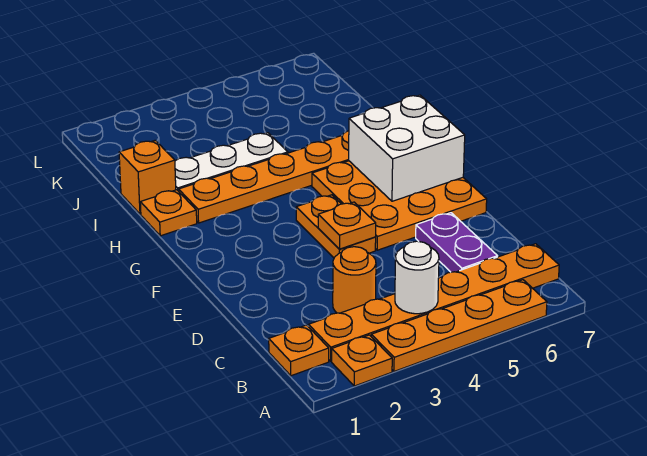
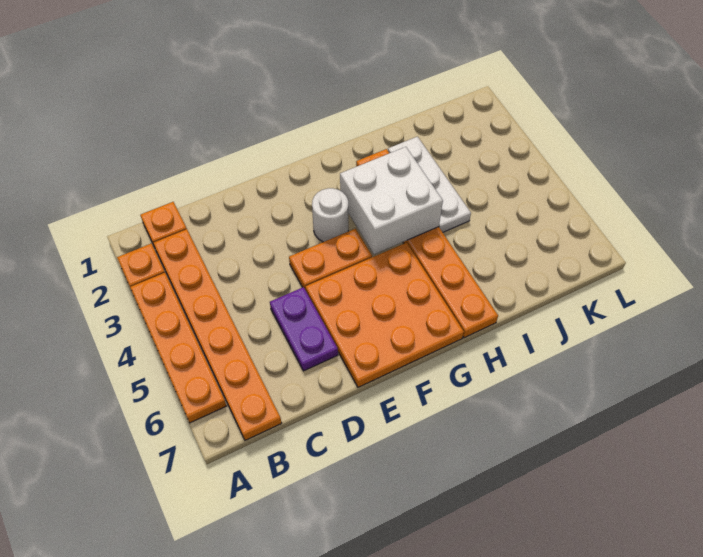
white round brick B4 level 2 -> white round brick F3 level 1
orange round brick C3 level 1 -> none
purple plate C6:D6 level 1 -> purple plate D5:D6 level 1
orange plate E4 level 2 -> none
white brick F6:G7 level 2 -> white brick G3:H4 level 2
orange plate H1 level 1 -> none
orange brick I1 level 1 -> none

